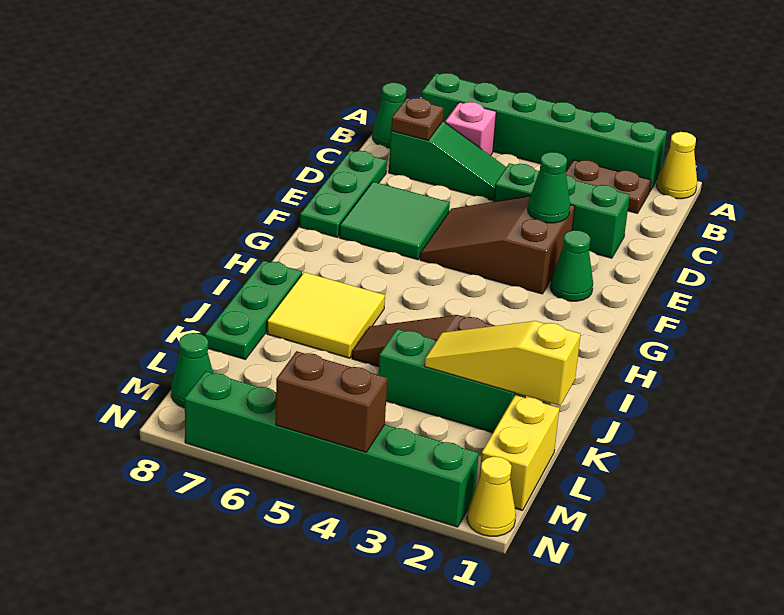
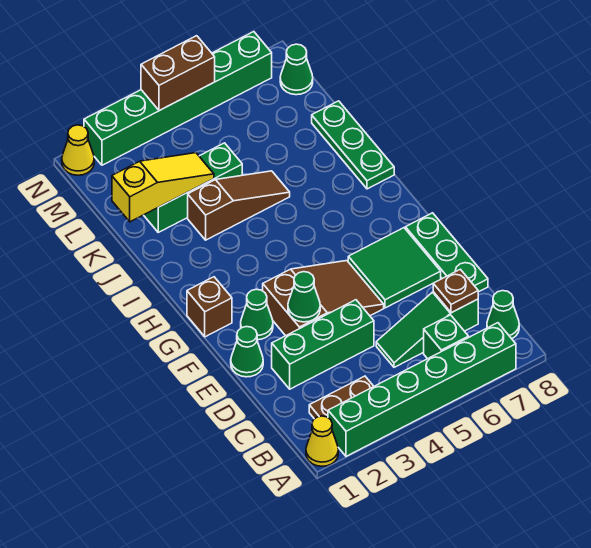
pink brick B6 level 1 -> green brick B6 level 1
none -> green cone E1 level 1
none -> brown brick G1 level 1
yellow tile I6:J7 level 1 -> none
yellow brick L1:M1 level 1 -> none

